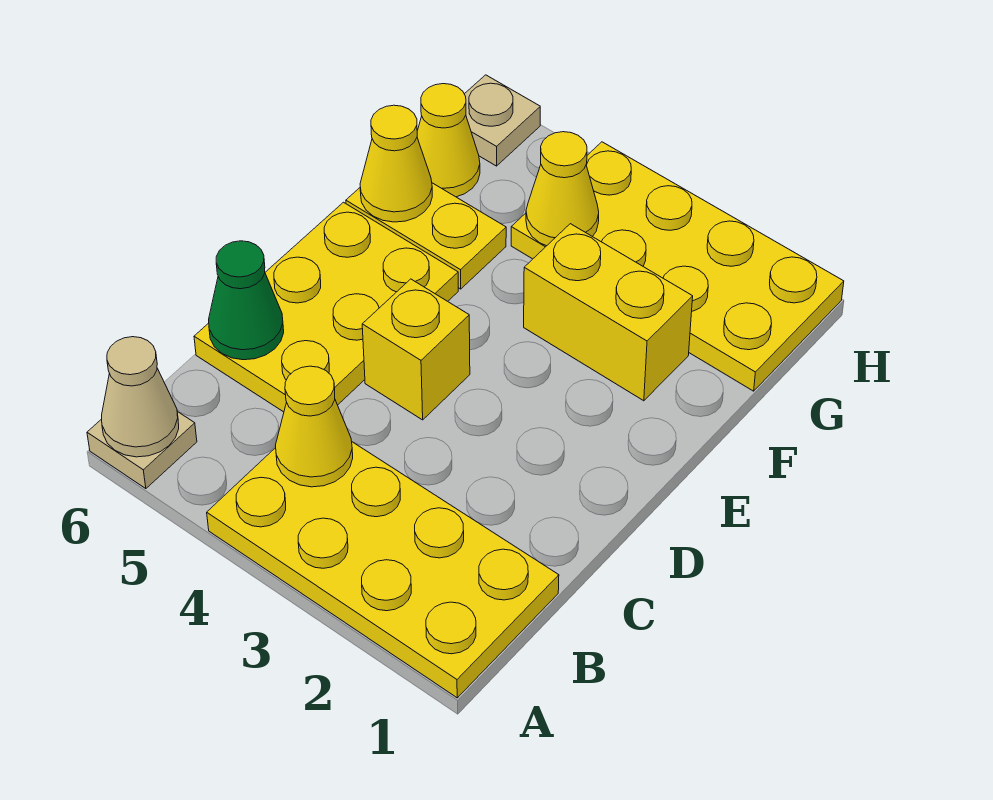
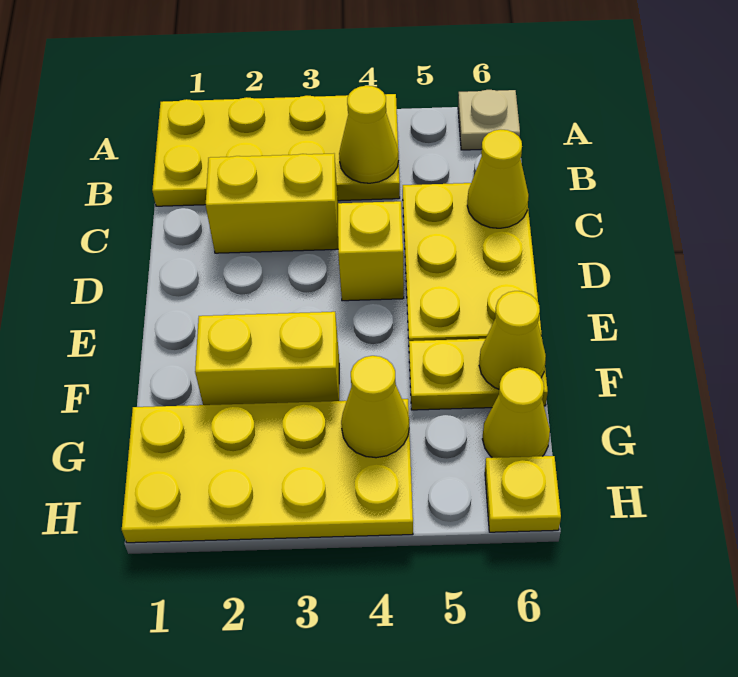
tan cone A6 level 2 -> none
none -> yellow brick C2:C3 level 1
green cone C6 level 2 -> yellow cone C6 level 2
tan plate H6 level 1 -> yellow plate H6 level 1

